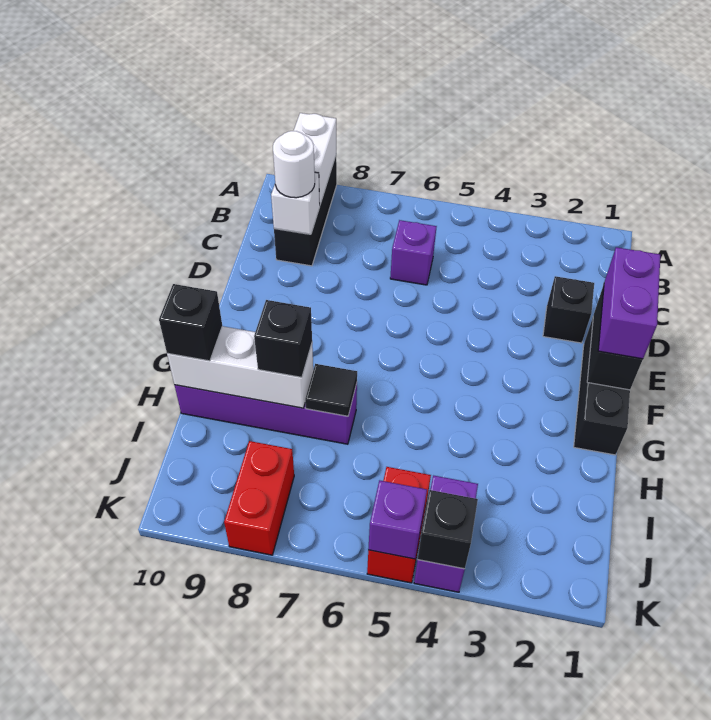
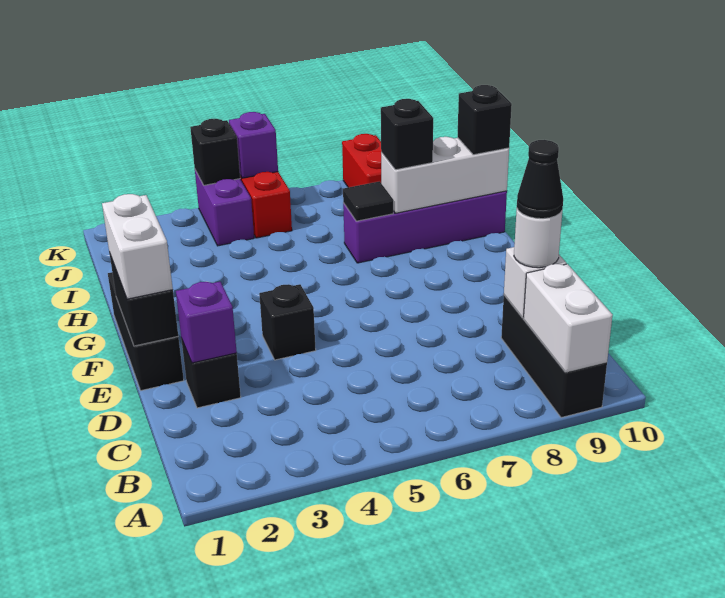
purple brick C6 level 1 -> purple brick D2 level 2
none -> black cone C9 level 4
purple brick E1:F1 level 3 -> white brick E1:F1 level 3
none -> black brick E4 level 1

